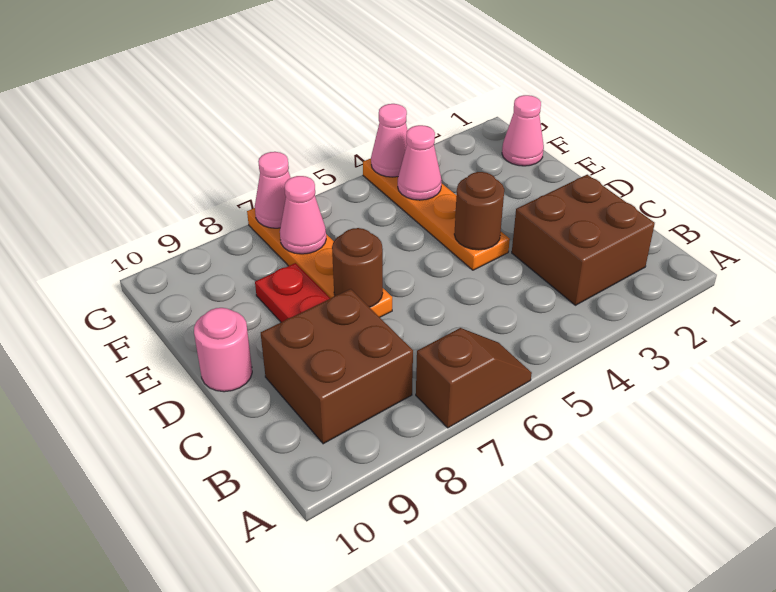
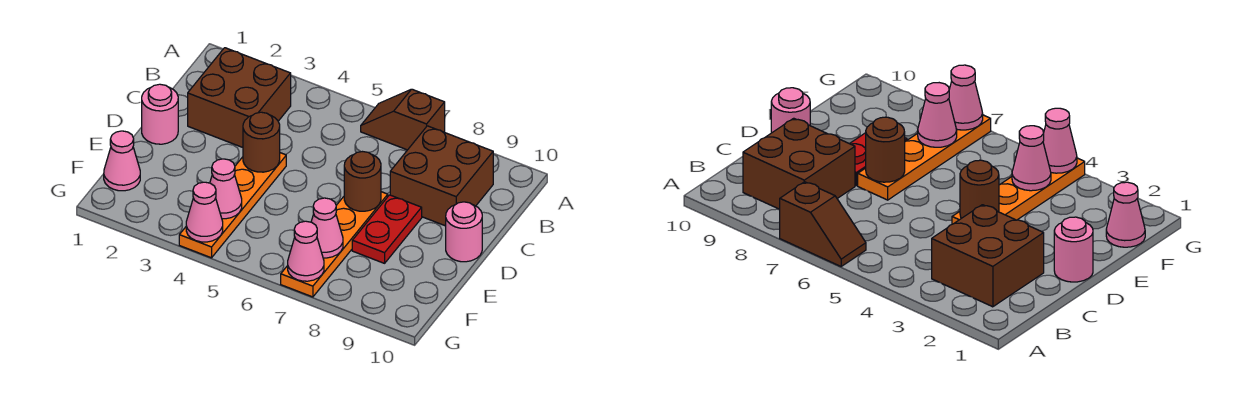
none -> pink round brick D1 level 1

